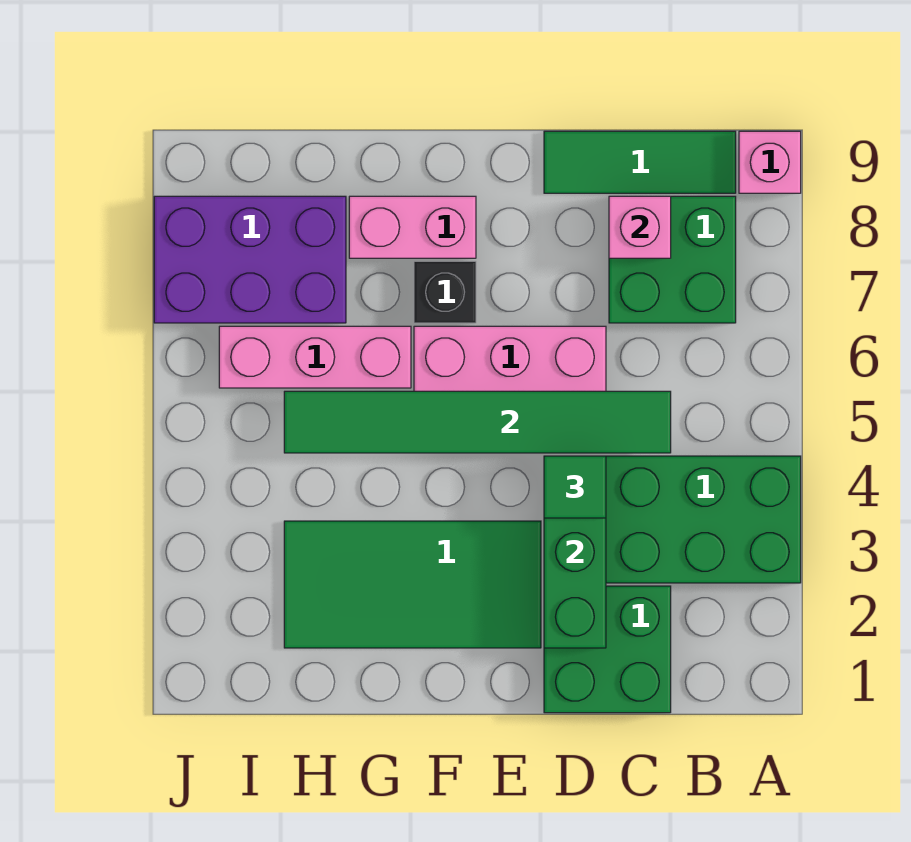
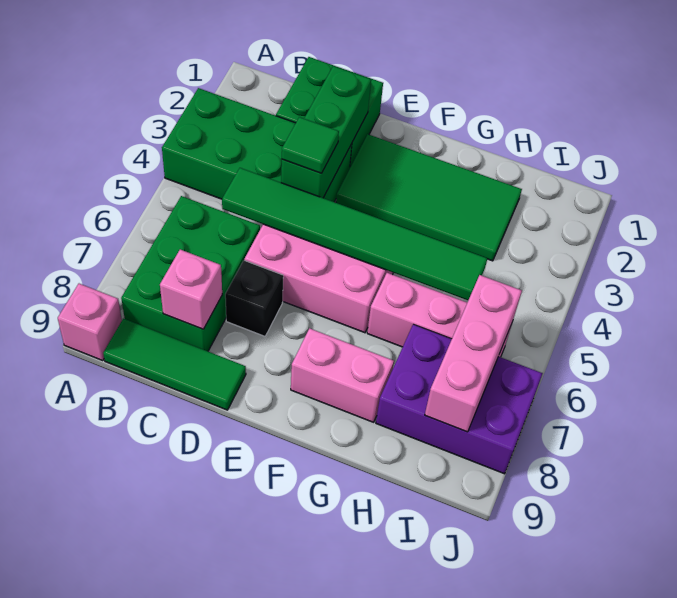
green brick B7:C8 level 1 -> green brick B6:C8 level 1
black brick F7 level 1 -> black brick D7 level 1
none -> pink brick I6:I8 level 2

